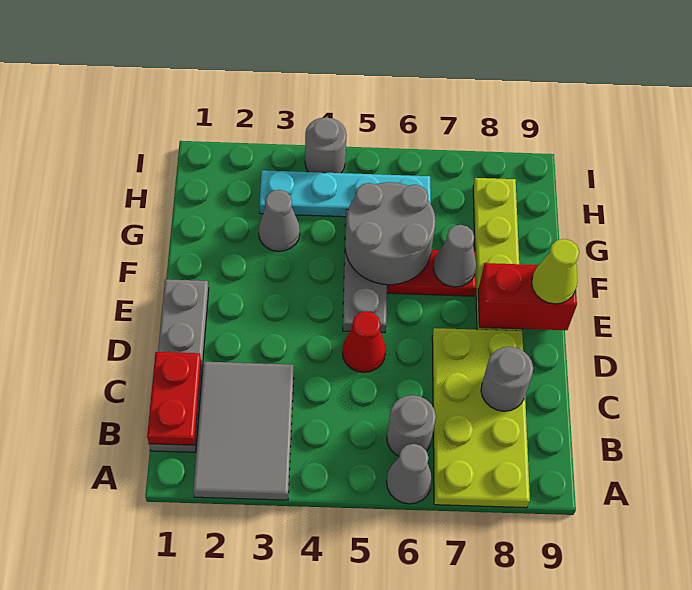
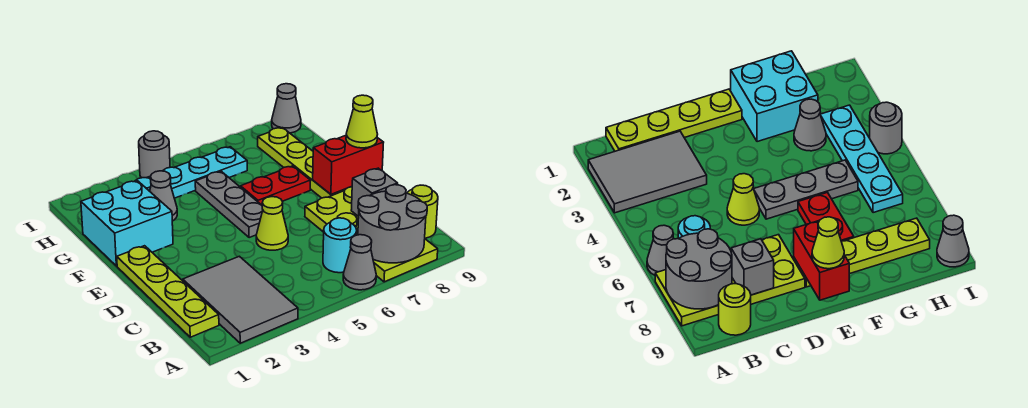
grey plate B1:E1 level 1 -> lime plate B1:E1 level 1
red plate B1:C1 level 2 -> none
grey round brick B6 level 1 -> cyan round brick B6 level 1
none -> lime round brick B9 level 1
grey round brick C8 level 2 -> grey brick C8 level 2
red cone D5 level 1 -> lime cone D5 level 1
none -> cyan brick F1:G2 level 1
grey round brick F5:G6 level 2 -> grey round brick A7:B8 level 2
grey cone F7 level 2 -> grey cone I9 level 1

